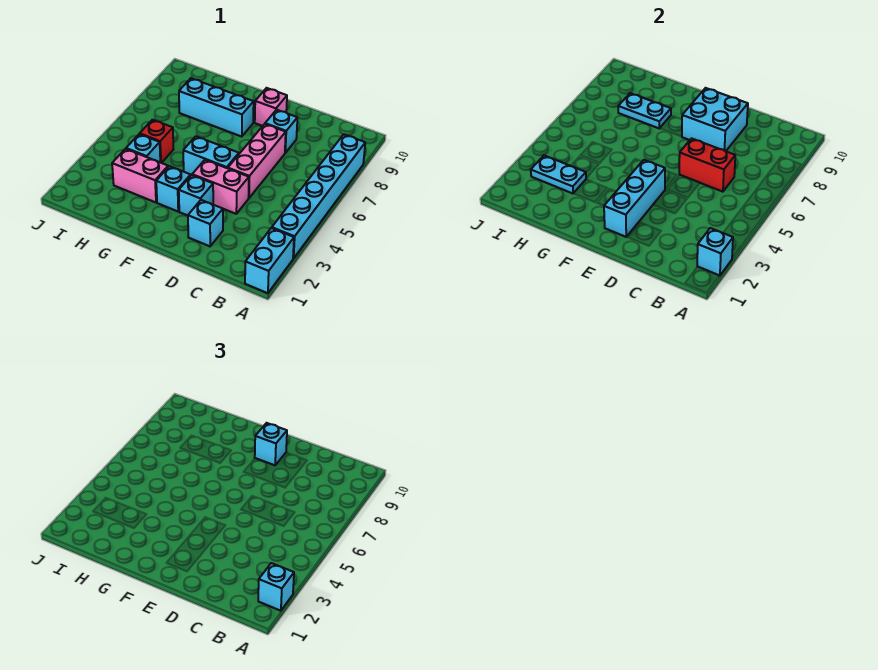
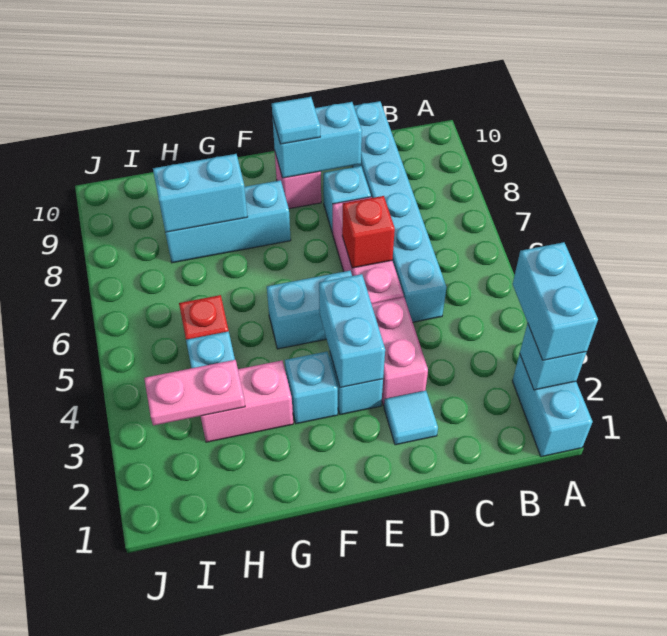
cyan brick A2 level 3 -> cyan brick A2:A3 level 3
cyan brick A3:A8 level 1 -> cyan brick C5:C10 level 1
red brick C6:D6 level 2 -> red brick D6 level 2
cyan brick D2 level 1 -> cyan tile D2 level 1
pink brick D4:E4 level 1 -> pink brick D3:D4 level 1
cyan brick D8:E9 level 2 -> cyan brick D9:E9 level 2
cyan brick E2:E4 level 2 -> cyan brick E3:E4 level 2
cyan brick E9 level 3 -> cyan tile E9 level 3
cyan plate G8:H8 level 2 -> cyan brick G8:H8 level 2
cyan plate H3:I3 level 2 -> pink plate H3:I3 level 2

